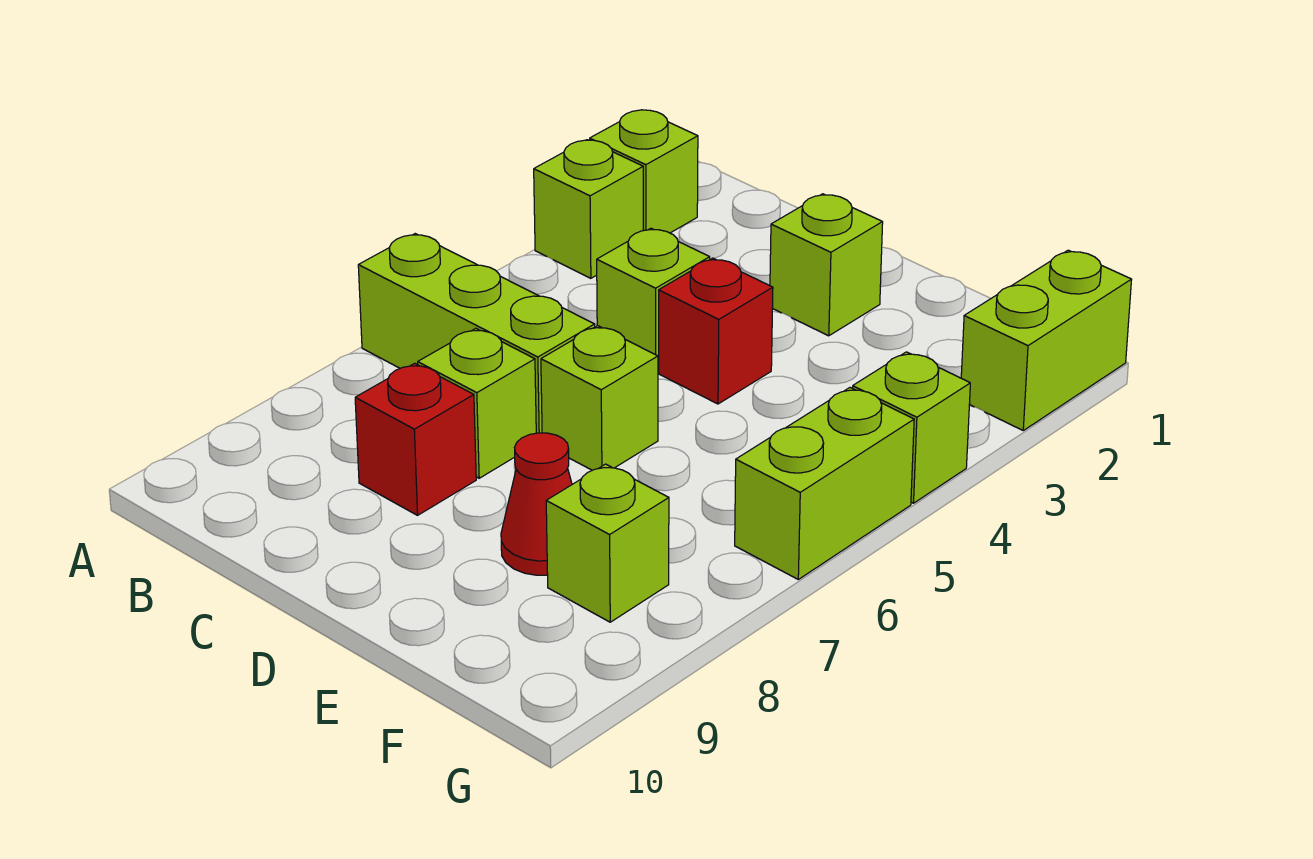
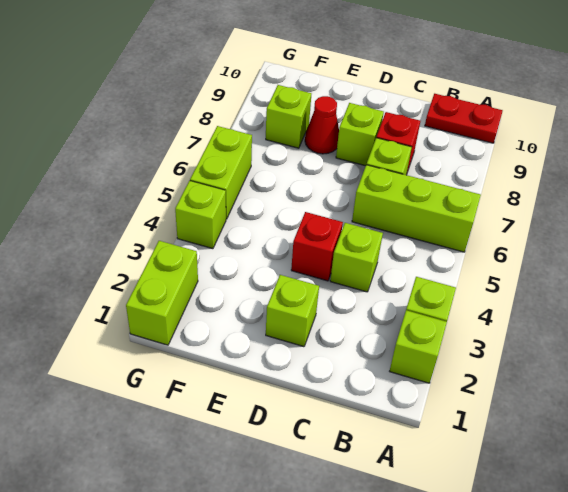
none -> red plate A10:B10 level 1
lime brick D6 level 1 -> lime brick D8 level 1

